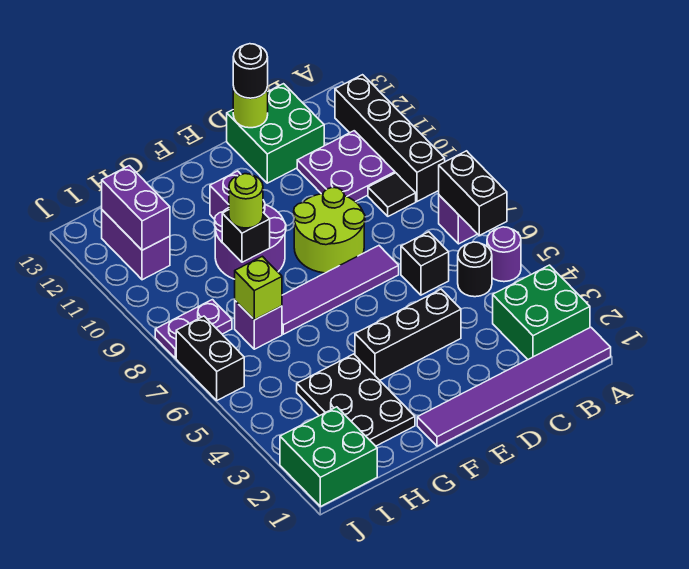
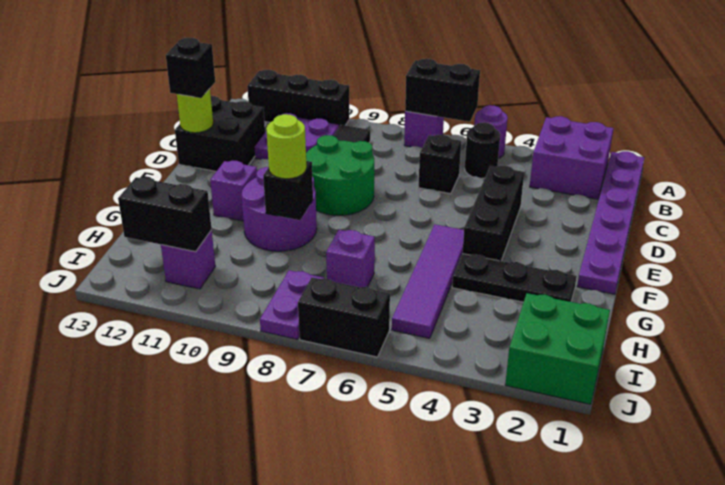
purple tile A1:F1 level 1 -> purple plate A1:F1 level 1
green brick A2:B3 level 1 -> purple brick A2:B3 level 1
black brick A9:A12 level 1 -> black brick A10:A12 level 1
green brick C12:D13 level 1 -> black brick C12:D13 level 1
purple tile D7:G7 level 1 -> purple tile F5:I5 level 1
lime round brick D8:E9 level 1 -> green round brick D8:E9 level 1
black round brick D13 level 3 -> black brick D13 level 3
black plate G2:H4 level 1 -> black plate G2:G4 level 1
lime brick H7 level 2 -> none
purple brick I11:I12 level 1 -> purple brick I11 level 1
purple brick I11:I12 level 2 -> black brick I11:I12 level 2

